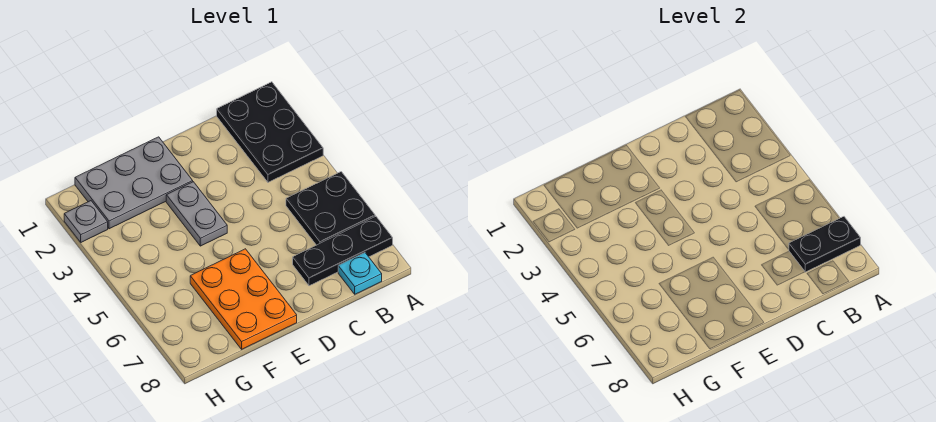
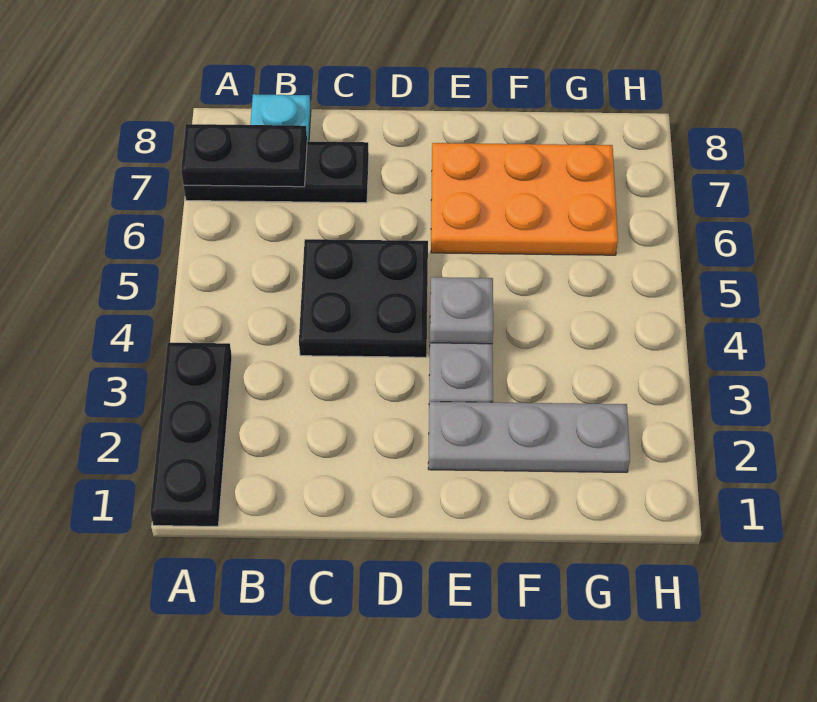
black plate A1:B3 level 1 -> black plate A1:A3 level 1
black plate A5:B6 level 1 -> black plate C4:D5 level 1
grey plate E1:G2 level 1 -> grey plate E2:G2 level 1
orange plate E6:F8 level 1 -> orange plate E6:G7 level 1
grey plate H2 level 1 -> grey plate E4 level 2

